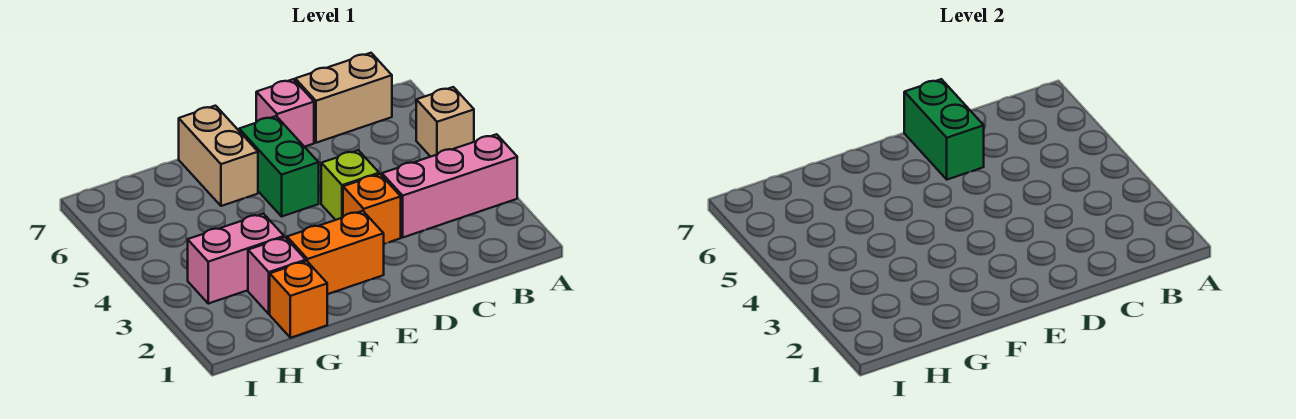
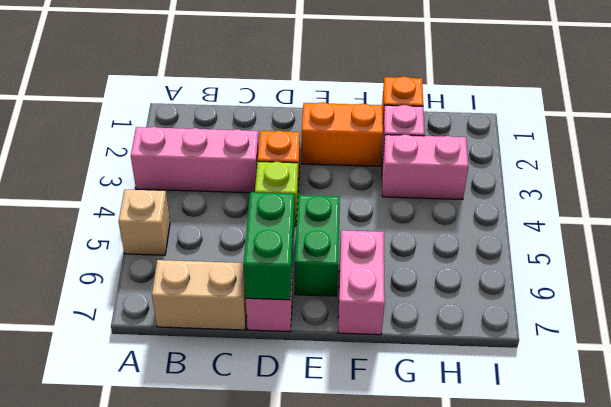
tan brick F6:F7 level 1 -> pink brick F6:F7 level 1

